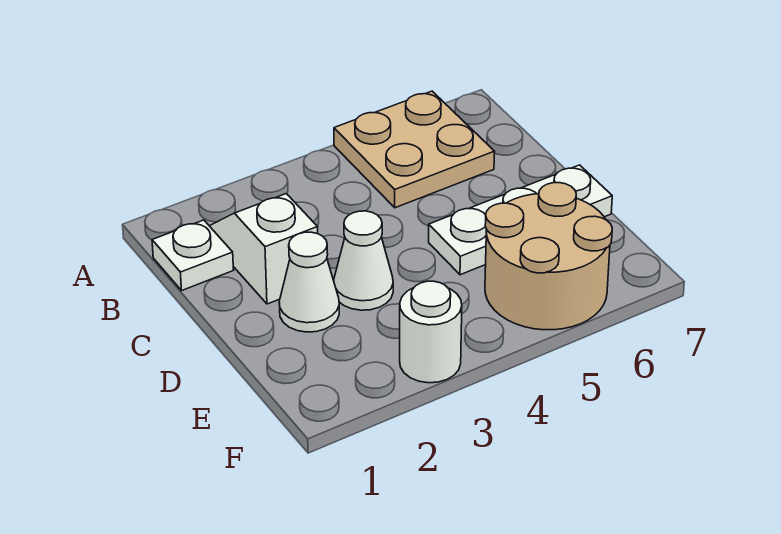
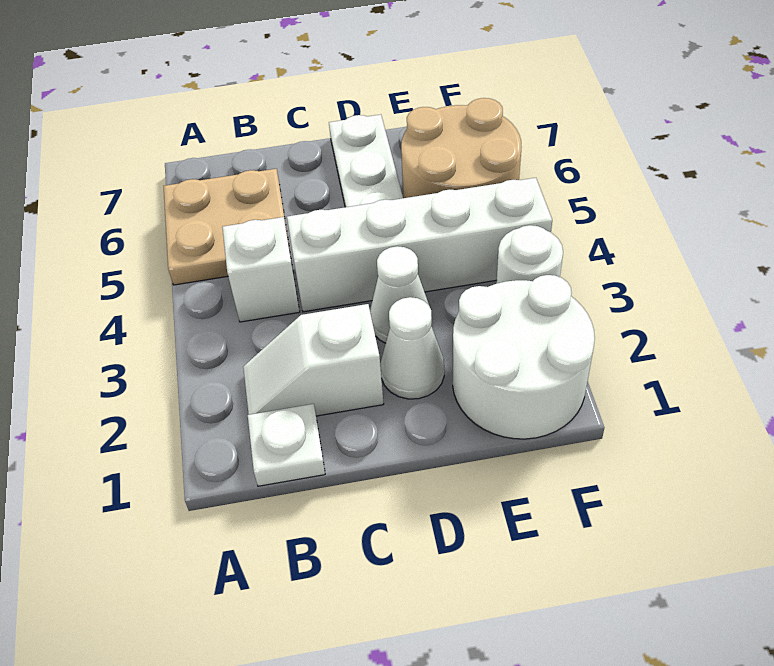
none -> white brick B4 level 1
none -> white brick C4:F4 level 1
none -> white round brick E1:F2 level 1

